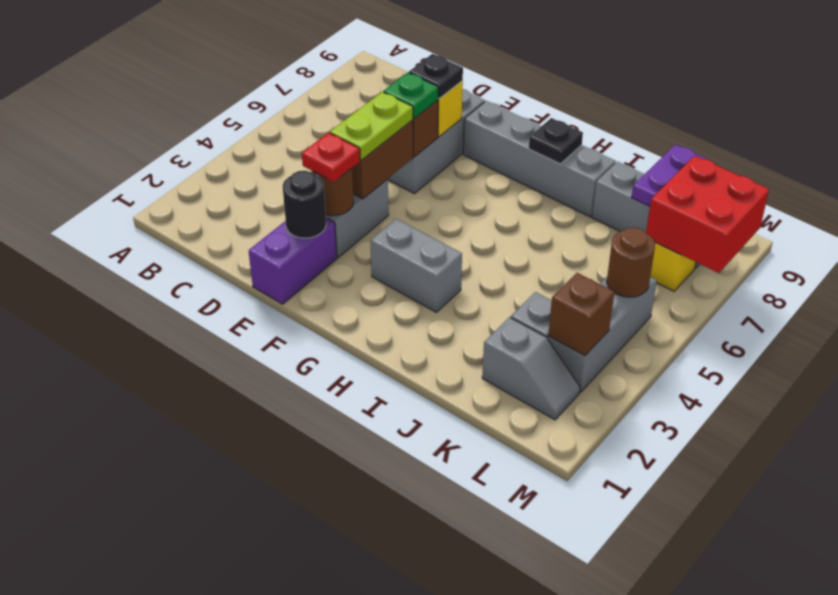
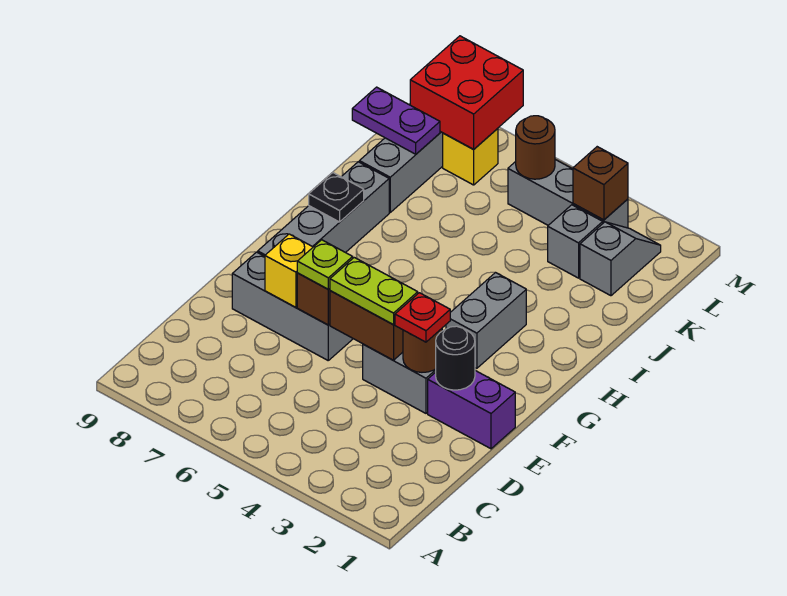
green plate E6 level 3 -> lime plate E6 level 3
black plate E7 level 3 -> none

